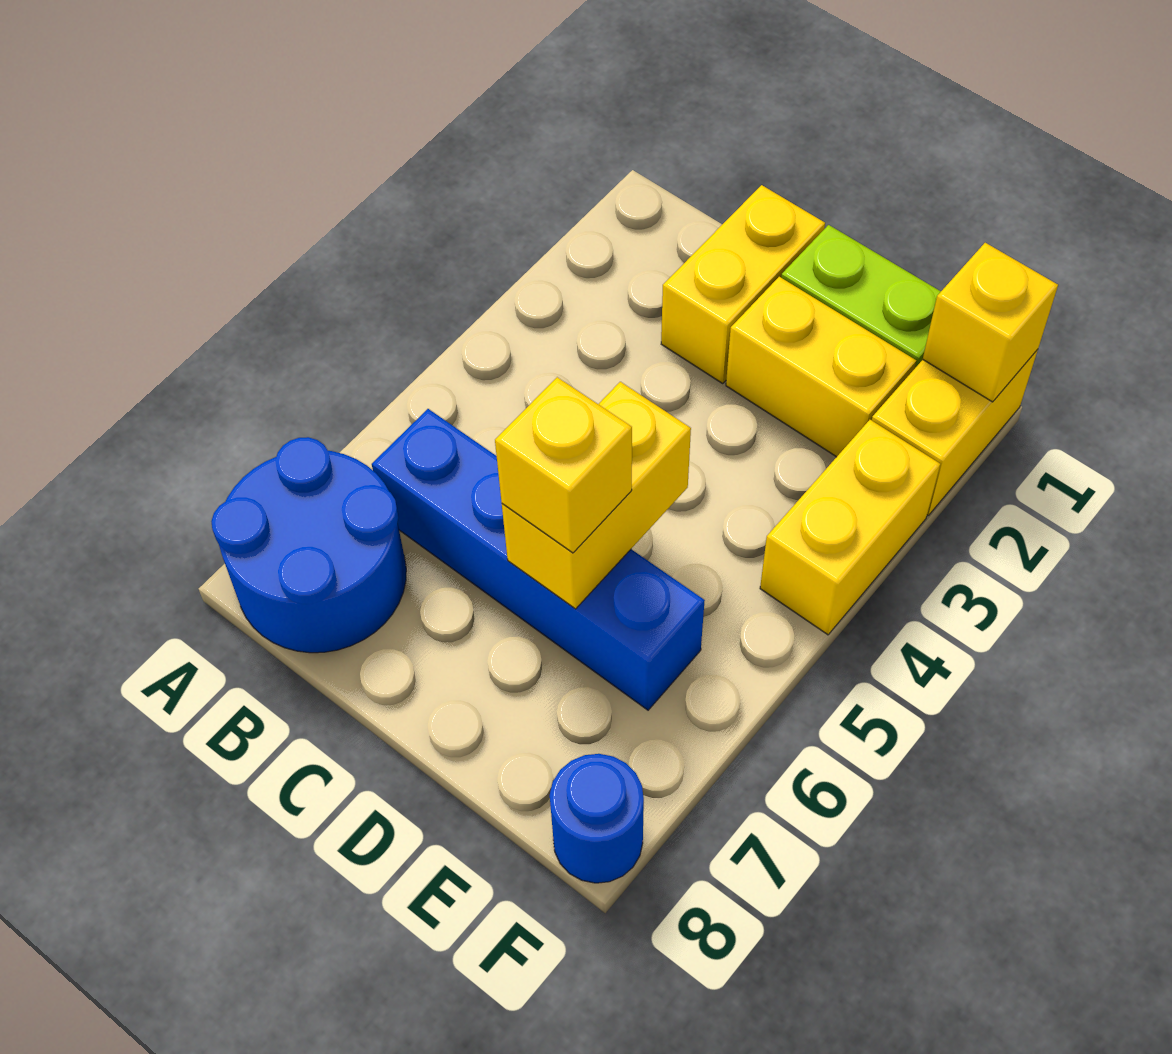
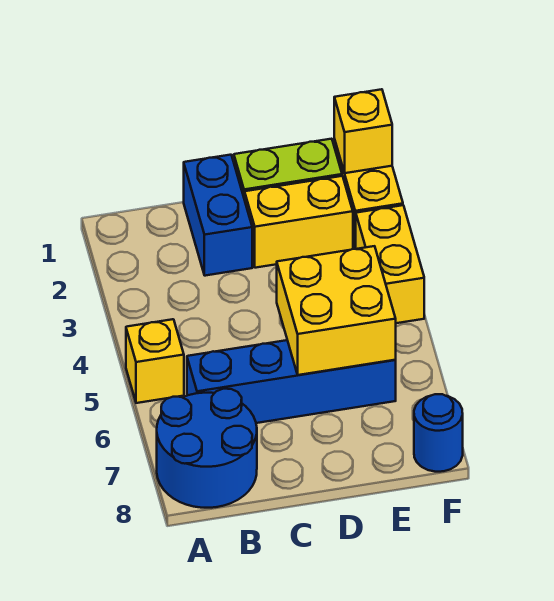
yellow brick C1:C2 level 1 -> blue brick C1:C2 level 1
yellow brick D5:D6 level 2 -> yellow brick D5:E6 level 2
yellow brick D6 level 3 -> yellow brick A5 level 1

